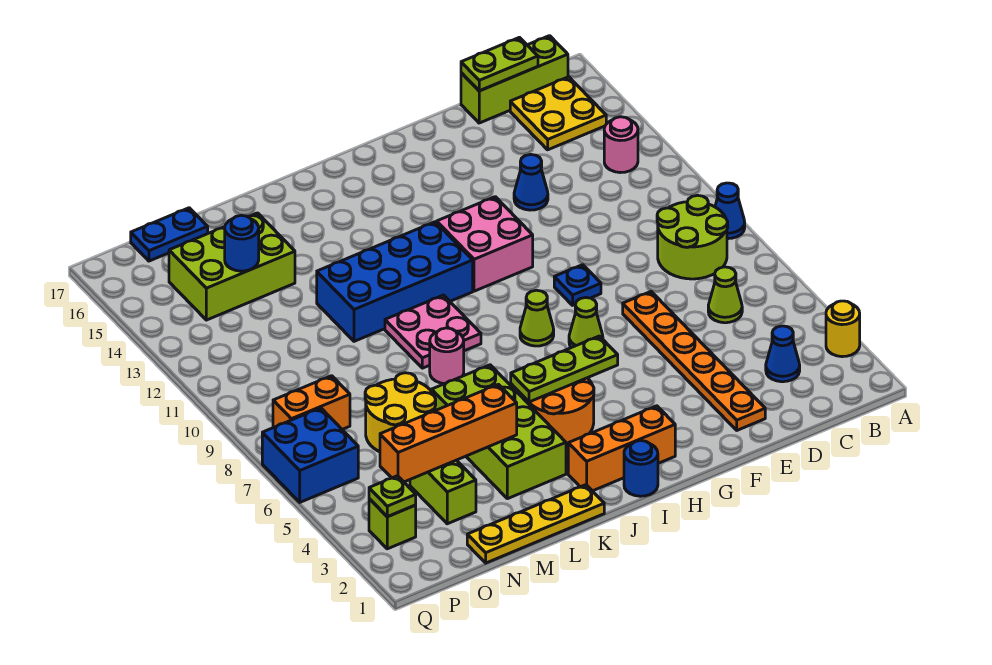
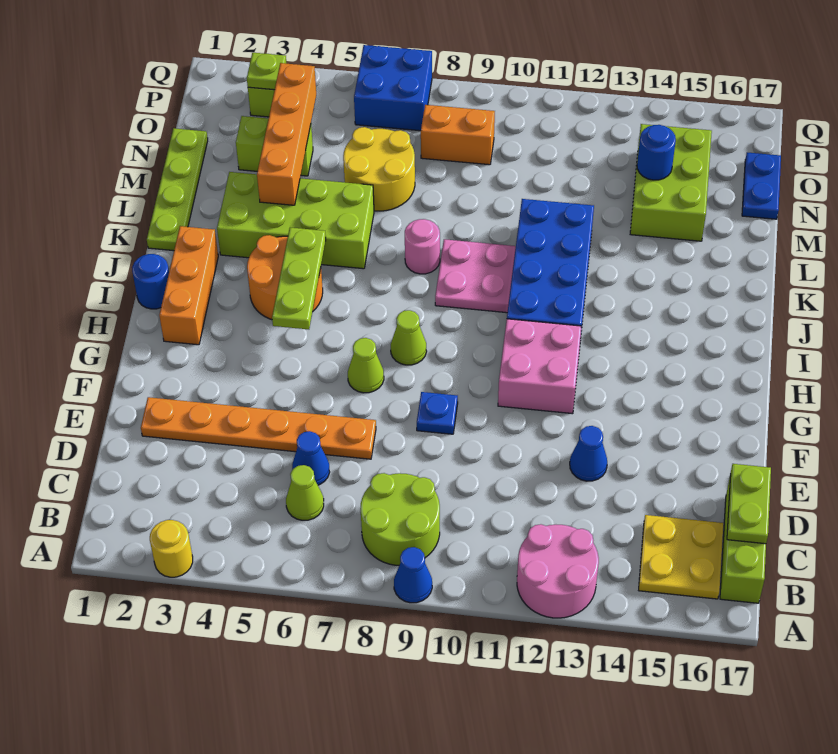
pink round brick B13 level 1 -> pink round brick A12:B13 level 1
blue cone C3 level 1 -> blue cone D6 level 1
yellow plate K1:N1 level 1 -> lime plate K1:N1 level 1
orange brick O8:P8 level 1 -> orange brick O8:O9 level 1

